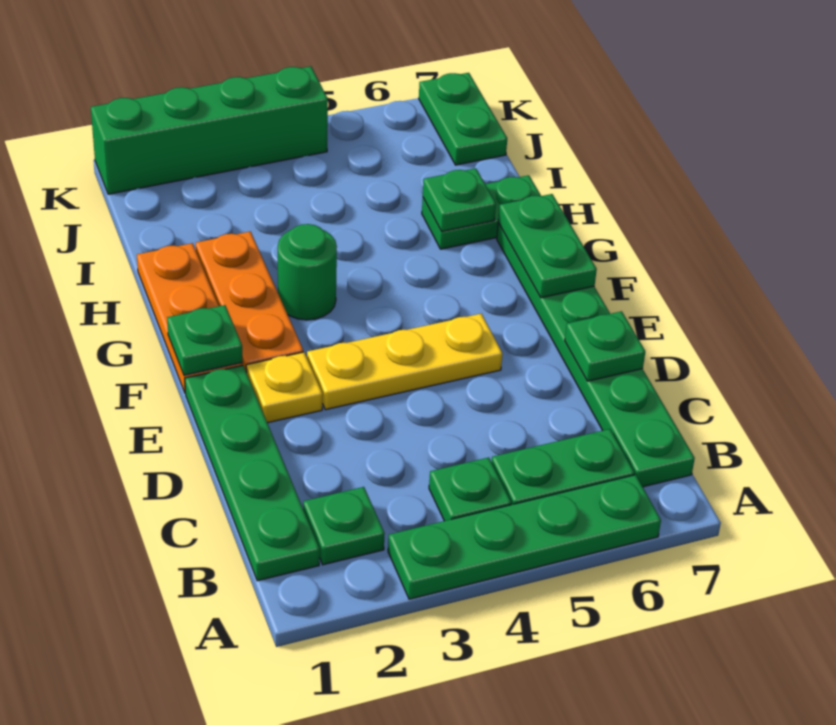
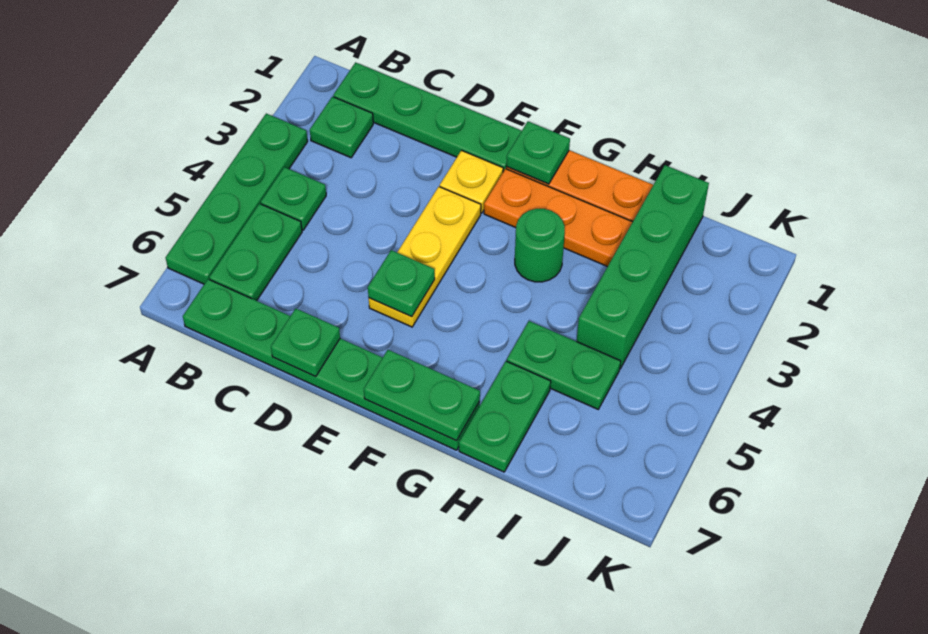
green plate H6 level 2 -> green plate E5 level 2
green plate J7:K7 level 1 -> green plate H5:I5 level 1
green brick K1:K4 level 1 -> green brick I1:I4 level 1

